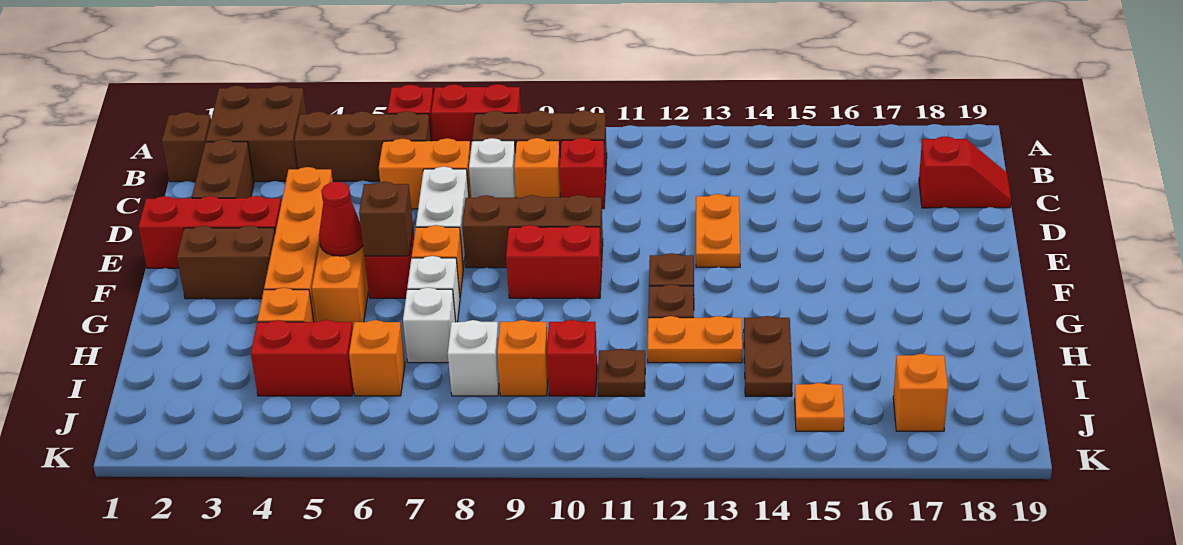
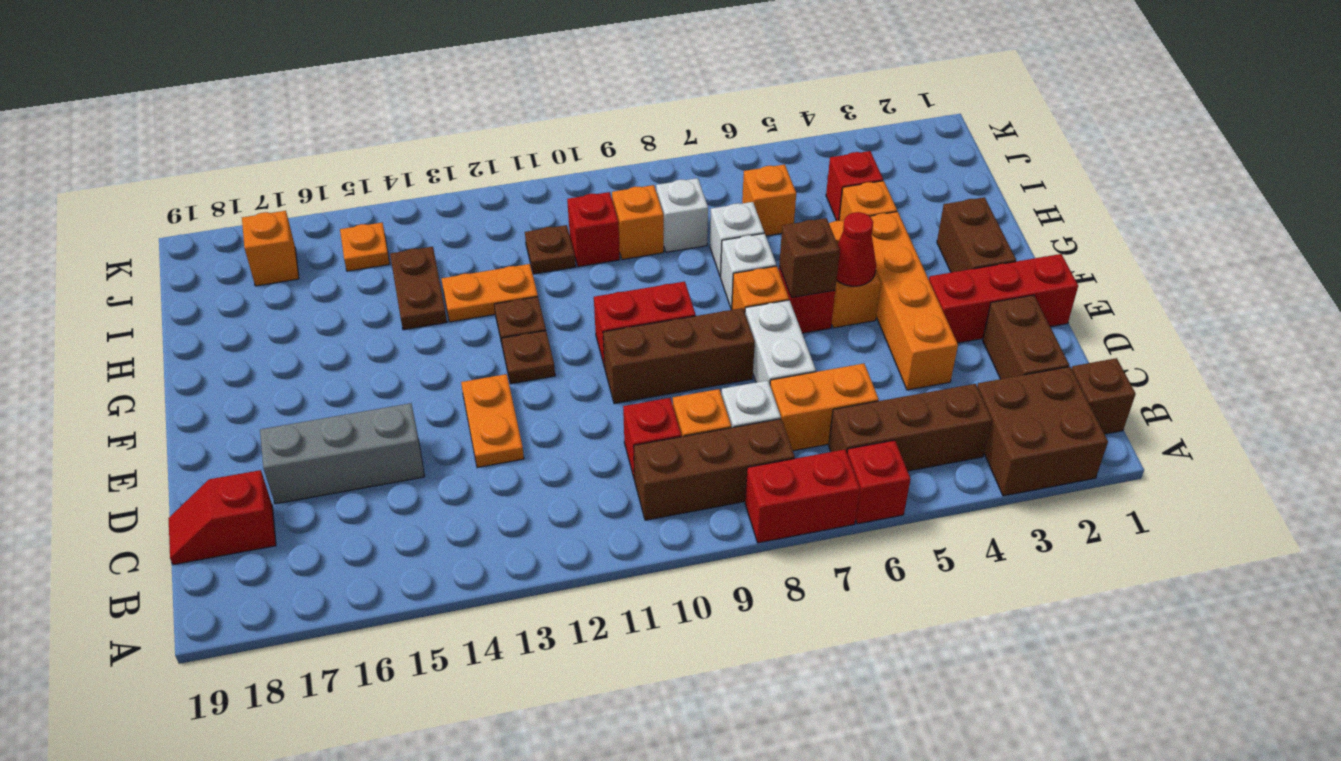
none -> grey brick D15:D17 level 1
brown brick F2:F3 level 1 -> brown brick F2:G2 level 1
red brick I4:I5 level 1 -> red brick I4 level 1

